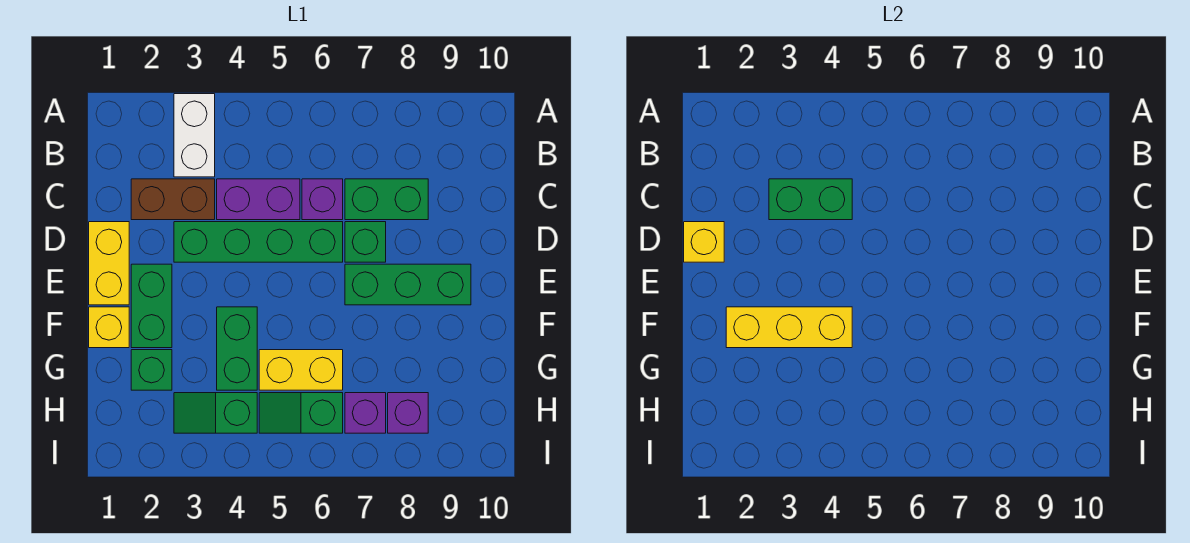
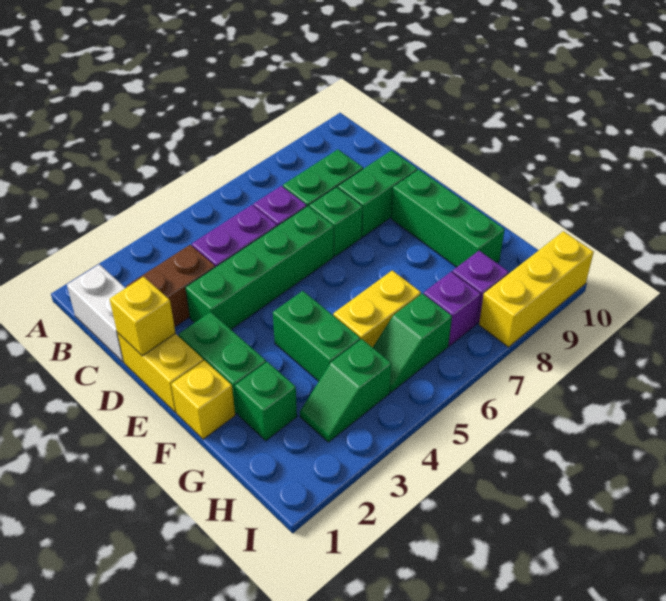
white brick A3:B3 level 1 -> white brick B1:C1 level 1
green brick C3:C4 level 2 -> green brick D8:D9 level 1
green brick E7:E9 level 1 -> green brick E9:G9 level 1
yellow brick F2:F4 level 2 -> yellow brick I8:I10 level 1

